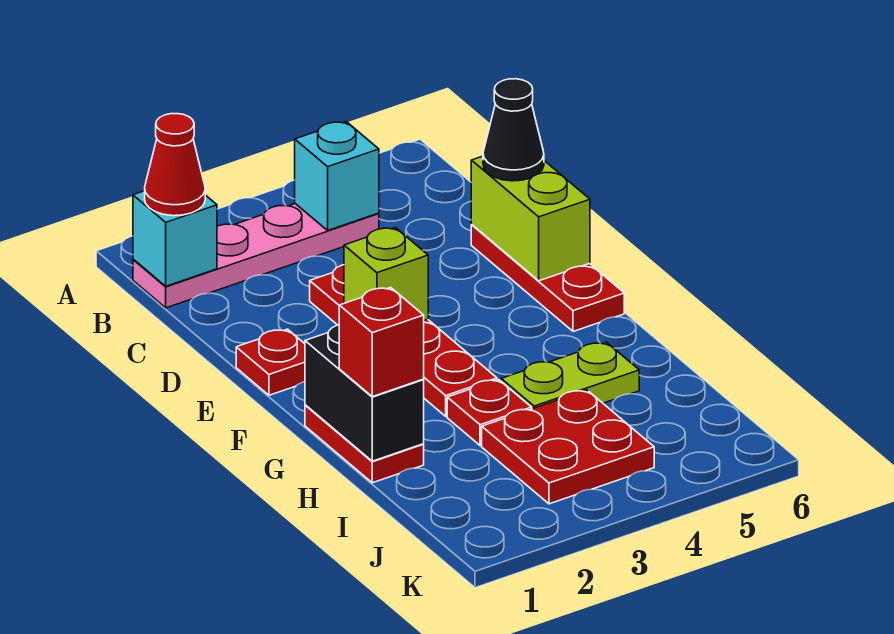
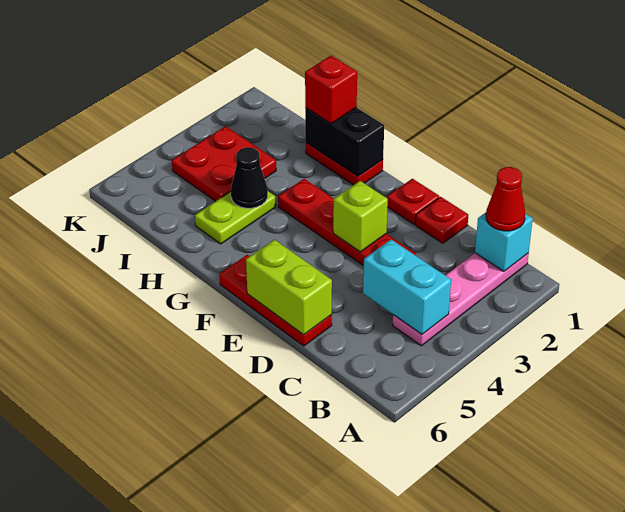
cyan brick B4 level 2 -> cyan brick B4:C4 level 2
black cone D6 level 3 -> black cone H4 level 2
red plate H3 level 1 -> red plate D1 level 1

